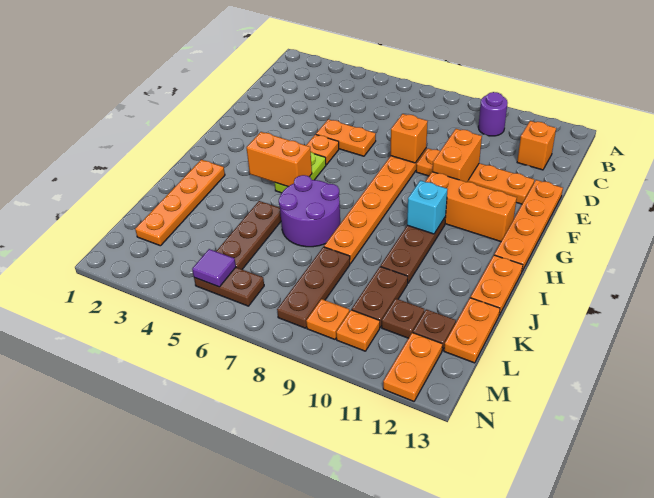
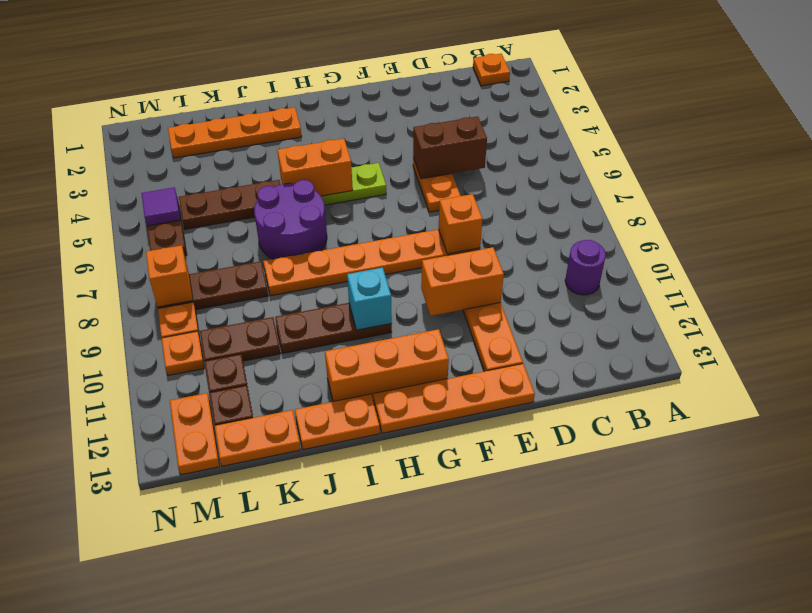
orange brick C12 level 1 -> orange brick M8 level 2
none -> brown brick D5:E5 level 2
orange plate F5 level 1 -> orange plate B1 level 1
orange brick G10:G12 level 1 -> orange brick G12:I12 level 1
orange brick H4:H5 level 2 -> orange brick H5:I5 level 2
orange plate M12:N12 level 1 -> orange plate M12:M13 level 1

